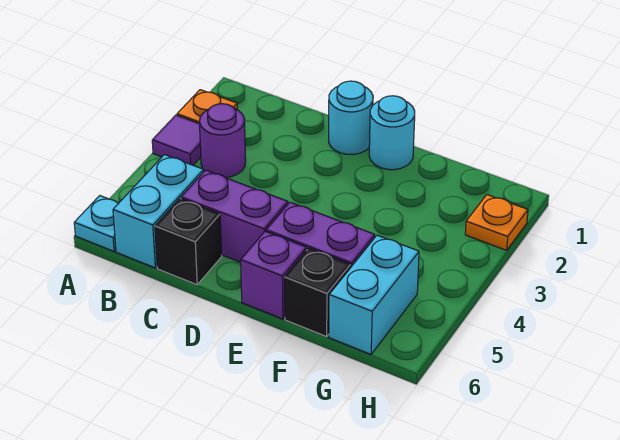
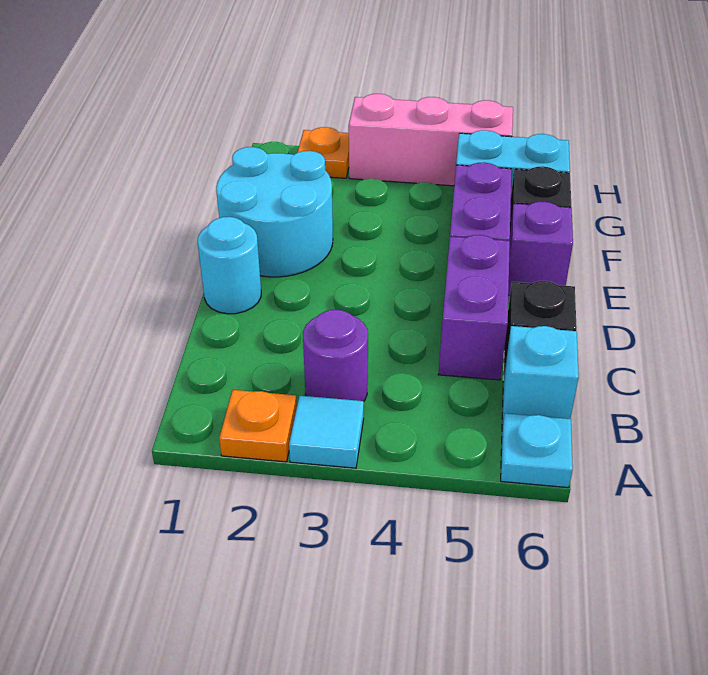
purple tile A3 level 1 -> cyan tile A3 level 1
cyan brick B5:B6 level 1 -> cyan brick B6 level 1
cyan round brick E1 level 1 -> cyan round brick E1:F2 level 1
none -> pink brick H3:H5 level 1

